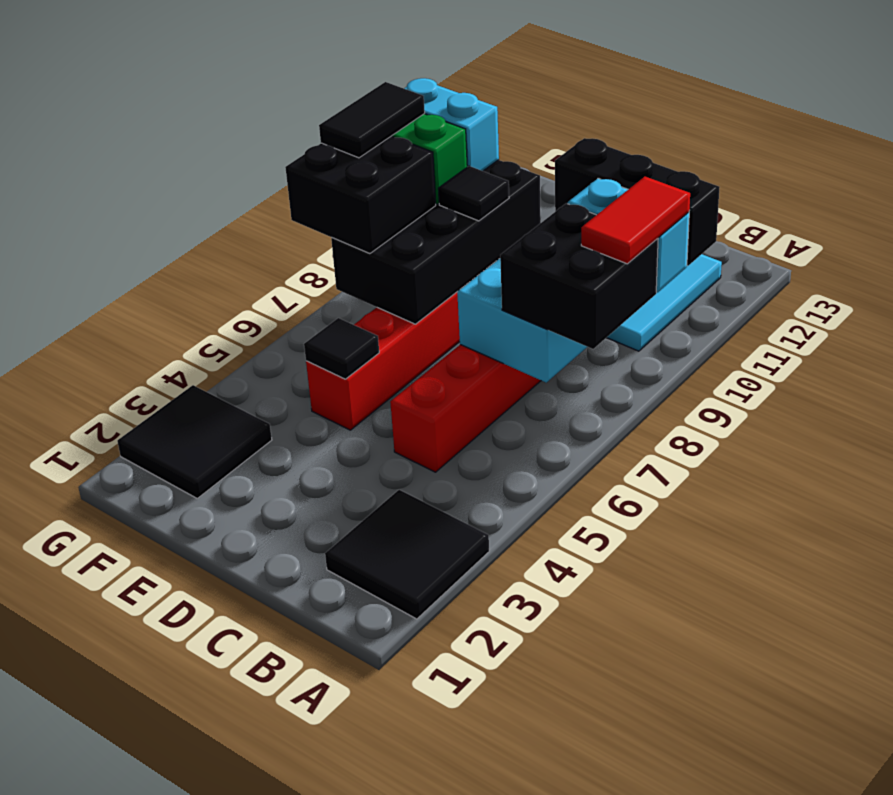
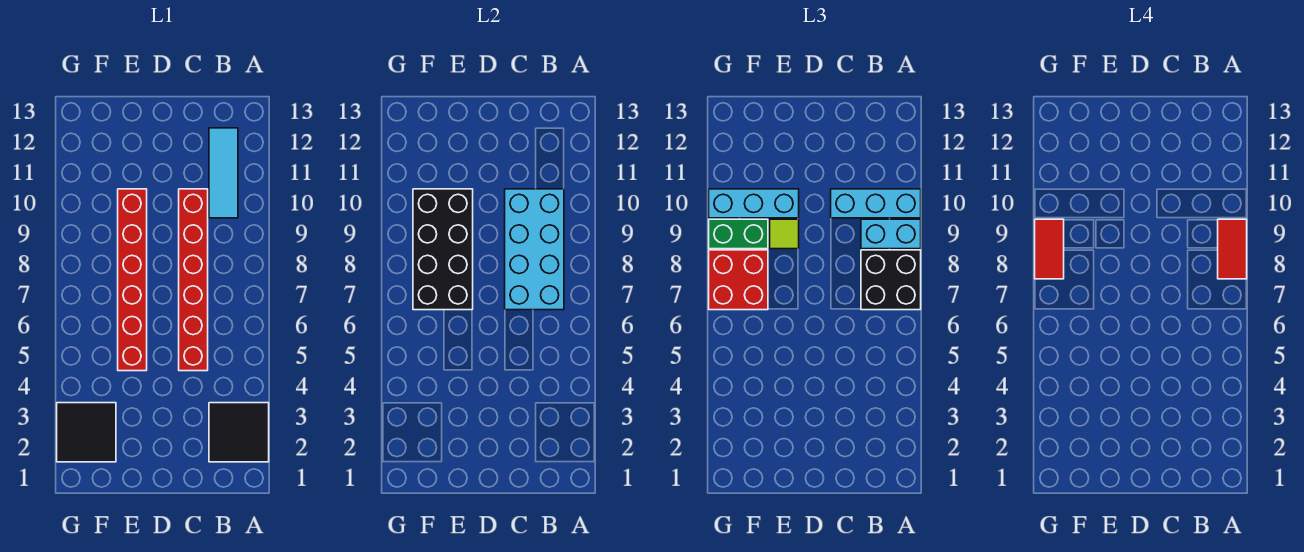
black brick A10:C10 level 3 -> cyan brick A10:C10 level 3
black tile E5 level 2 -> none
black tile E9 level 3 -> lime tile E9 level 3
black brick F7:G8 level 3 -> red brick F7:G8 level 3
cyan brick F10:G10 level 3 -> cyan brick E10:G10 level 3
black tile G8:G9 level 4 -> red tile G8:G9 level 4

